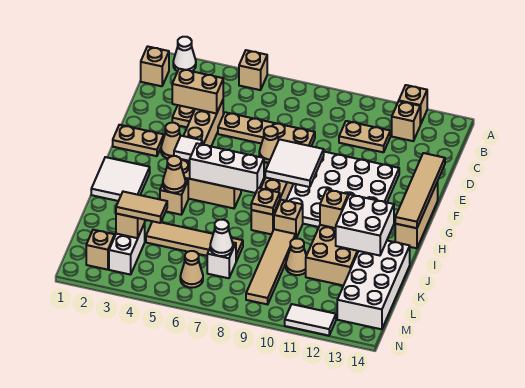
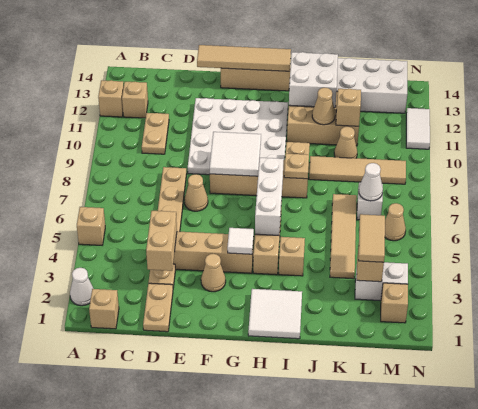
tan plate F1:F2 level 1 -> tan plate D1:D2 level 1
tan cone I4 level 2 -> tan cone J11 level 2
tan brick I11 level 2 -> tan brick K11 level 2

